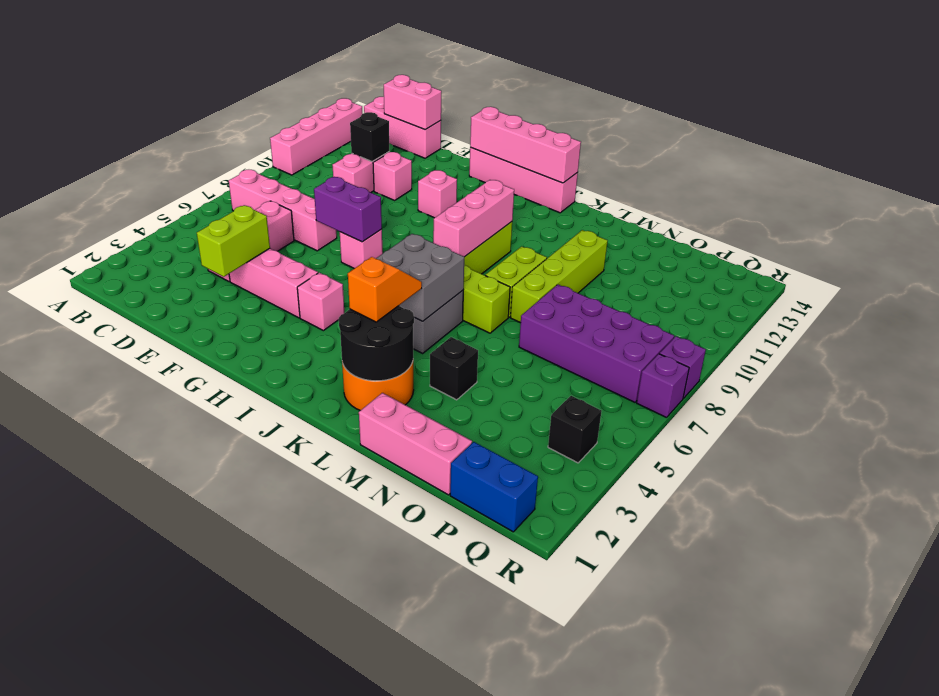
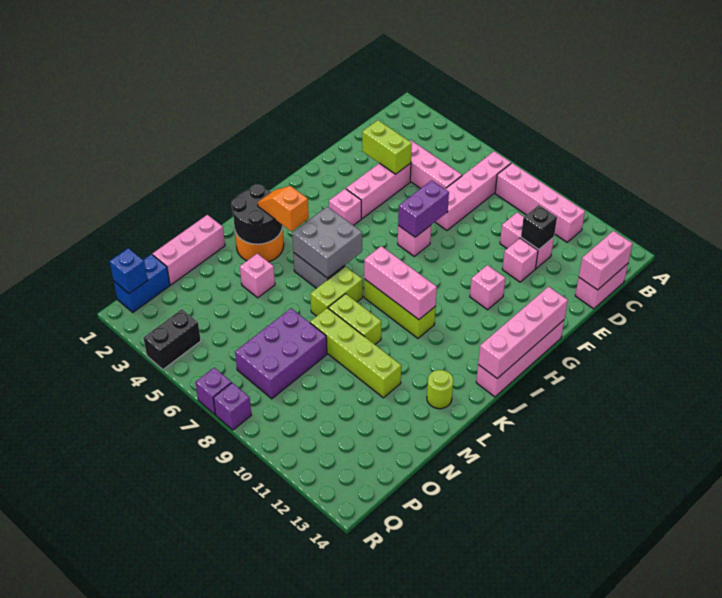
pink brick A10:A13 level 1 -> pink brick B8:B11 level 1
pink brick B14:D14 level 1 -> pink brick C14:D14 level 1
orange slope K3:K4 level 3 top 3 -> orange slope K3:K4 level 3 top 4
none -> lime round brick L13 level 1
black brick M4 level 1 -> pink brick M4 level 1
purple brick N7:Q8 level 1 -> purple brick N7:P8 level 1
none -> blue brick Q1 level 2
black brick Q4 level 1 -> black brick Q4:R4 level 1

